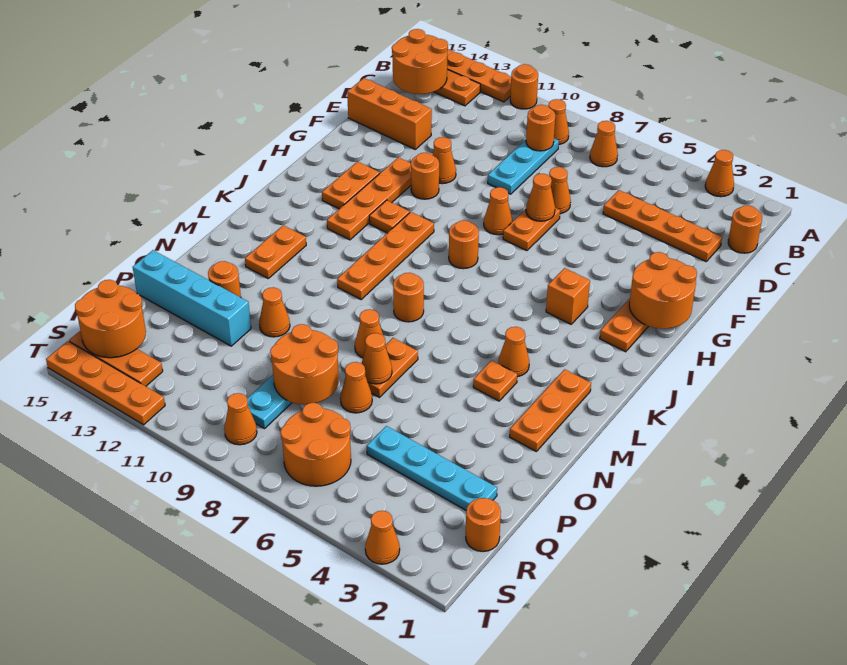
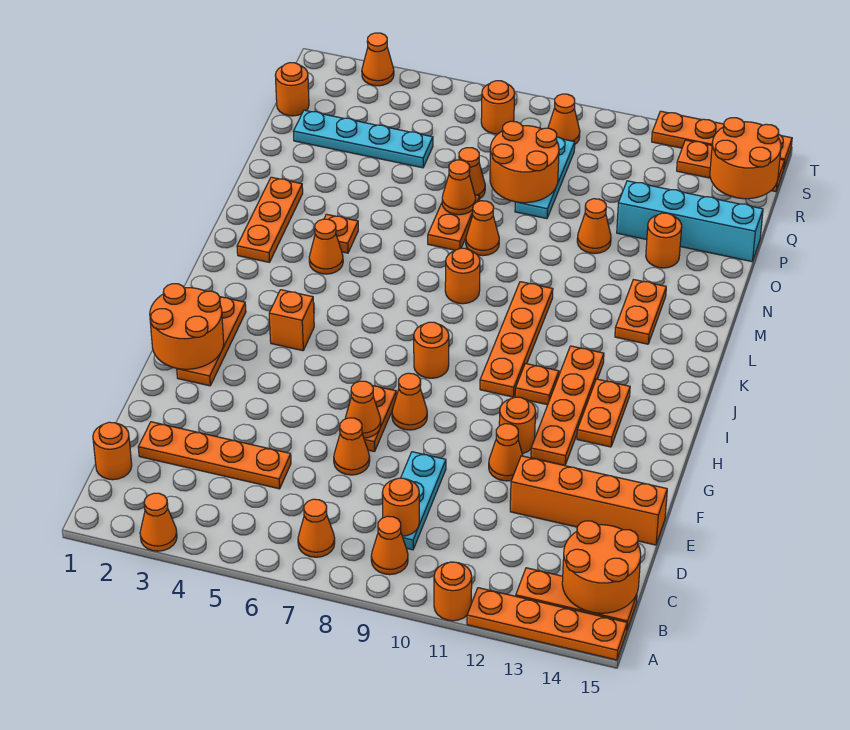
orange brick E13:E15 level 1 -> orange brick E12:E15 level 1
orange round brick R6:S7 level 1 -> orange round brick S7 level 1

